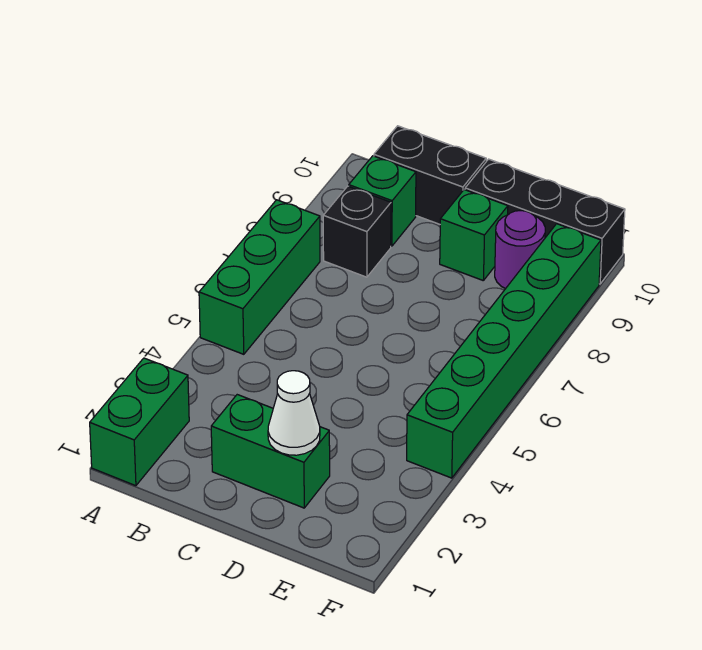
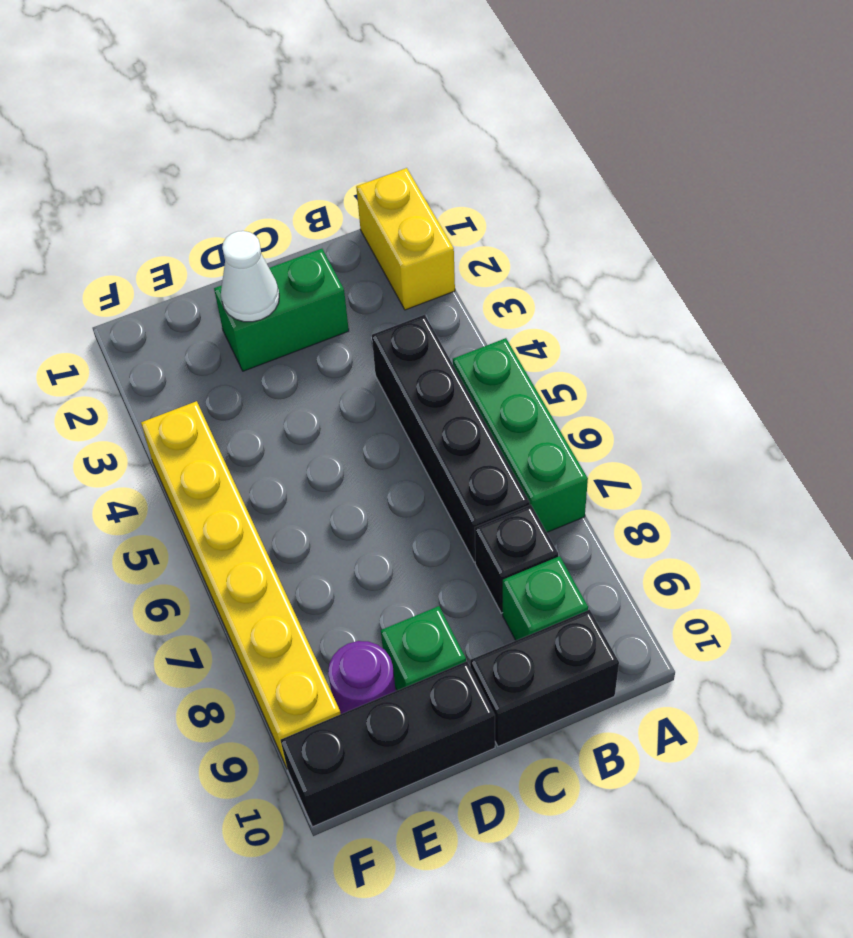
green brick A1:A2 level 1 -> yellow brick A1:A2 level 1
none -> black brick B4:B7 level 1
green brick F4:F9 level 1 -> yellow brick F4:F9 level 1

